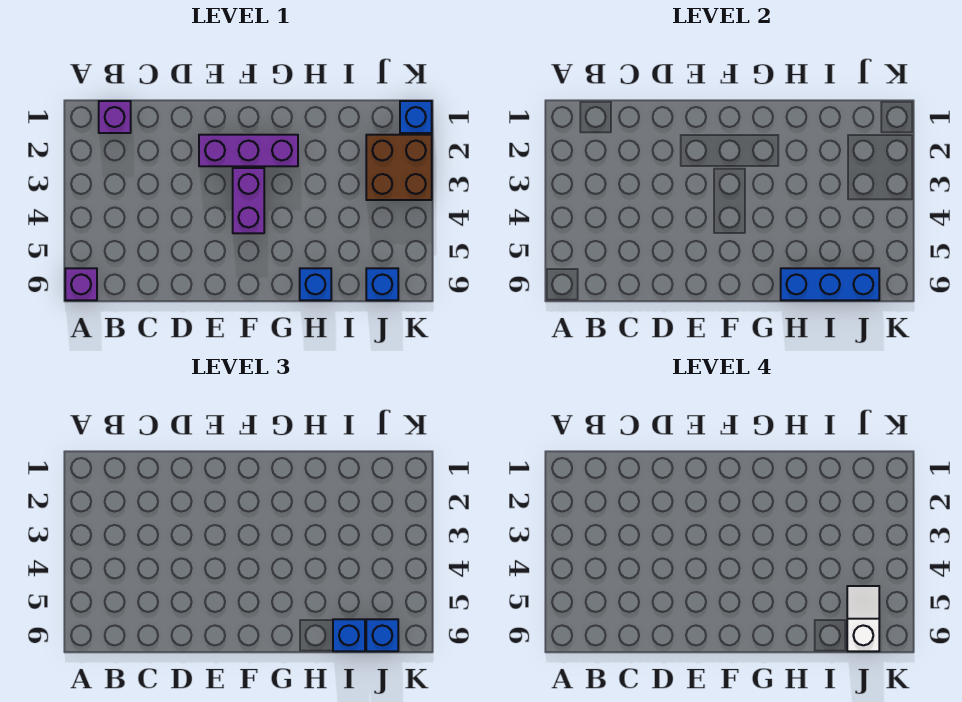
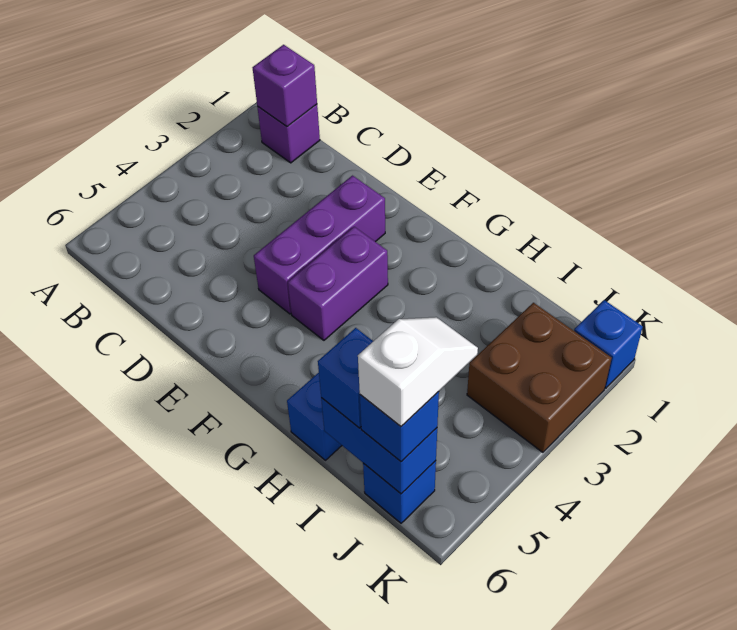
purple brick A6 level 1 -> purple brick B1 level 2
purple brick E2:G2 level 1 -> purple brick E2:E4 level 1
blue brick H6:J6 level 2 -> blue brick I6:J6 level 2

